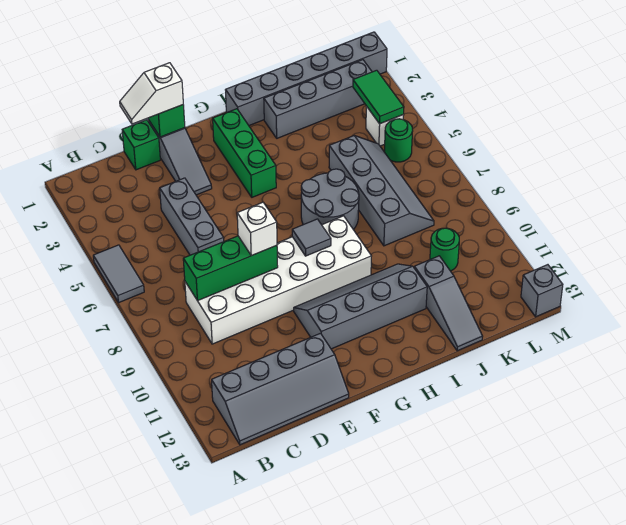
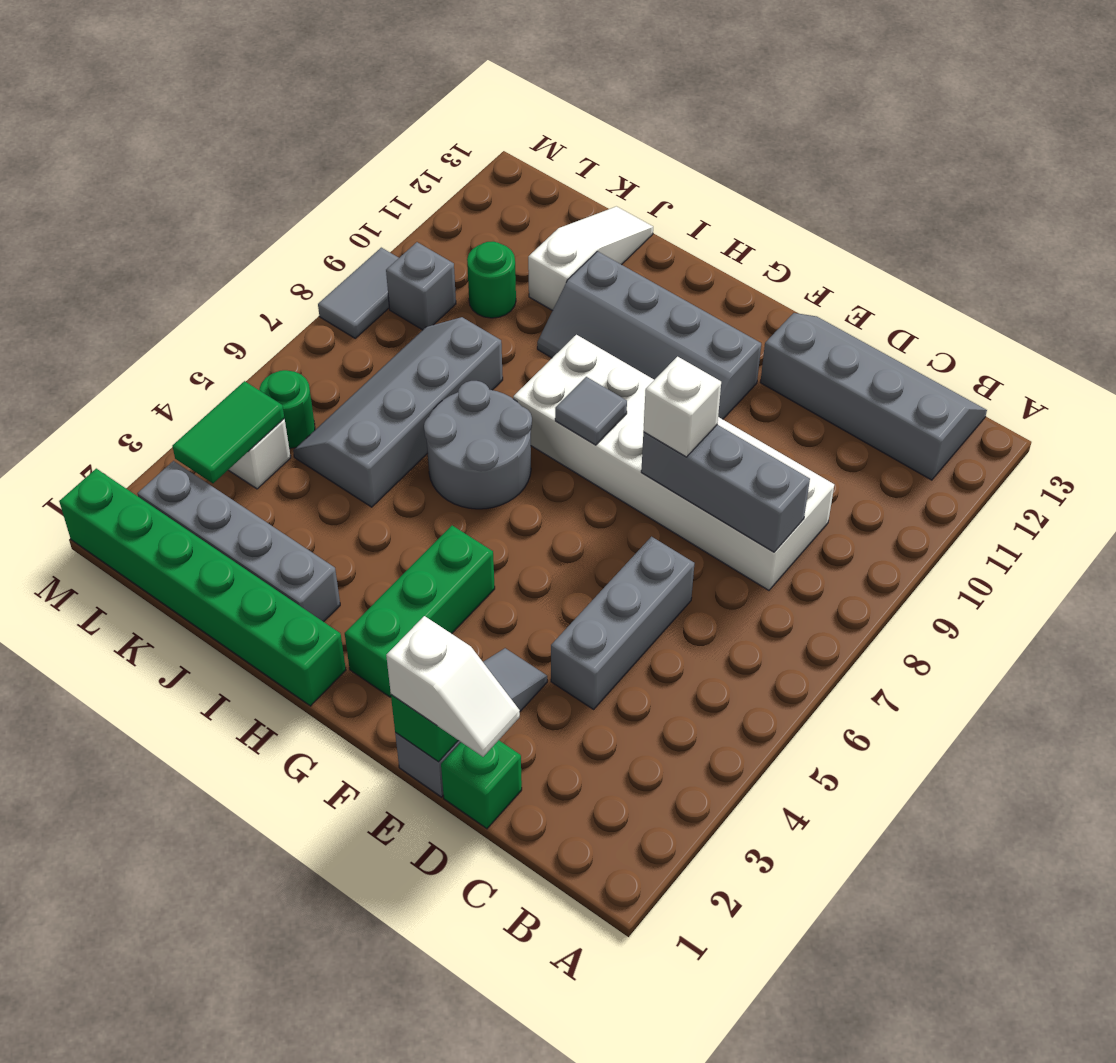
grey tile A5:A6 level 1 -> grey tile M8:M9 level 1
green brick C8:E8 level 2 -> grey brick C8:E8 level 2
grey brick H1:M1 level 1 -> green brick H1:M1 level 1
grey slope J11:J13 level 1 top 11 -> white slope J11:J13 level 1 top 11
grey brick M13 level 1 -> grey brick L9 level 1

